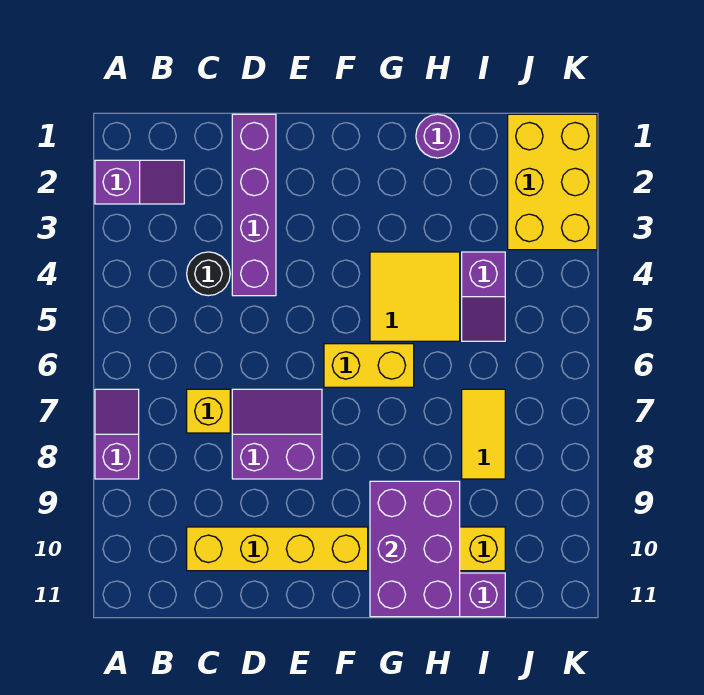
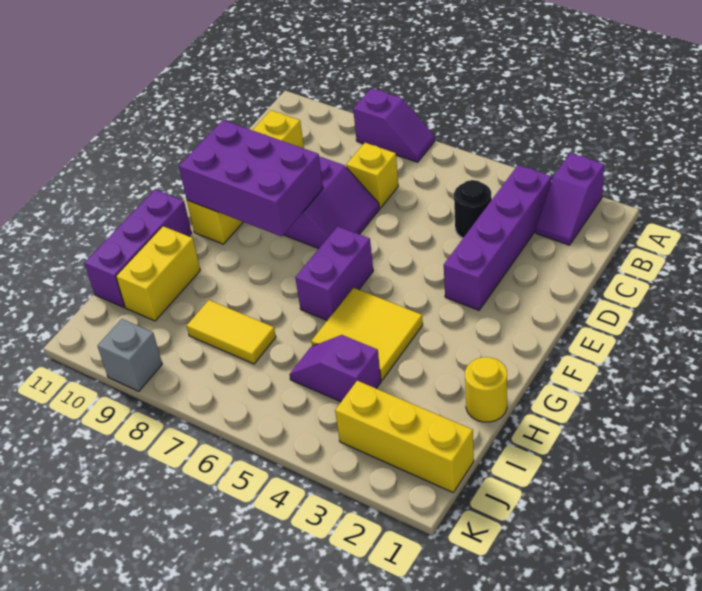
purple brick D1:D4 level 1 -> purple brick B3:E3 level 1
yellow brick F6:G6 level 1 -> purple brick F6:G6 level 1
purple brick G9:H11 level 2 -> purple brick E8:F10 level 2
purple round brick H1 level 1 -> yellow round brick H1 level 1
yellow brick J1:K3 level 1 -> yellow brick J1:J3 level 1
none -> grey brick K9 level 1

